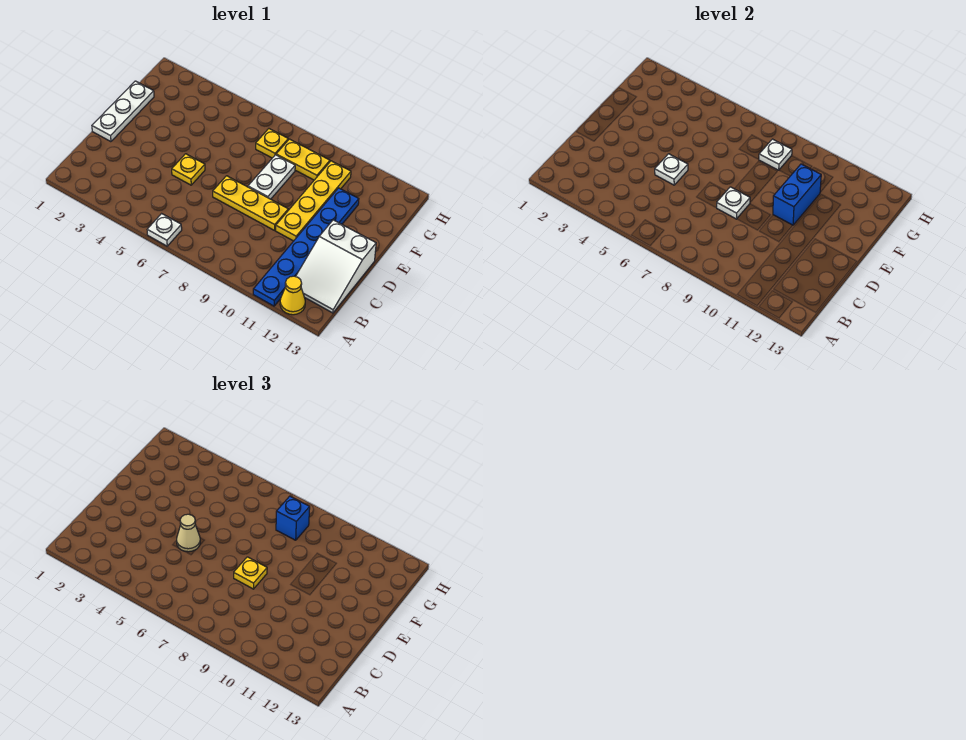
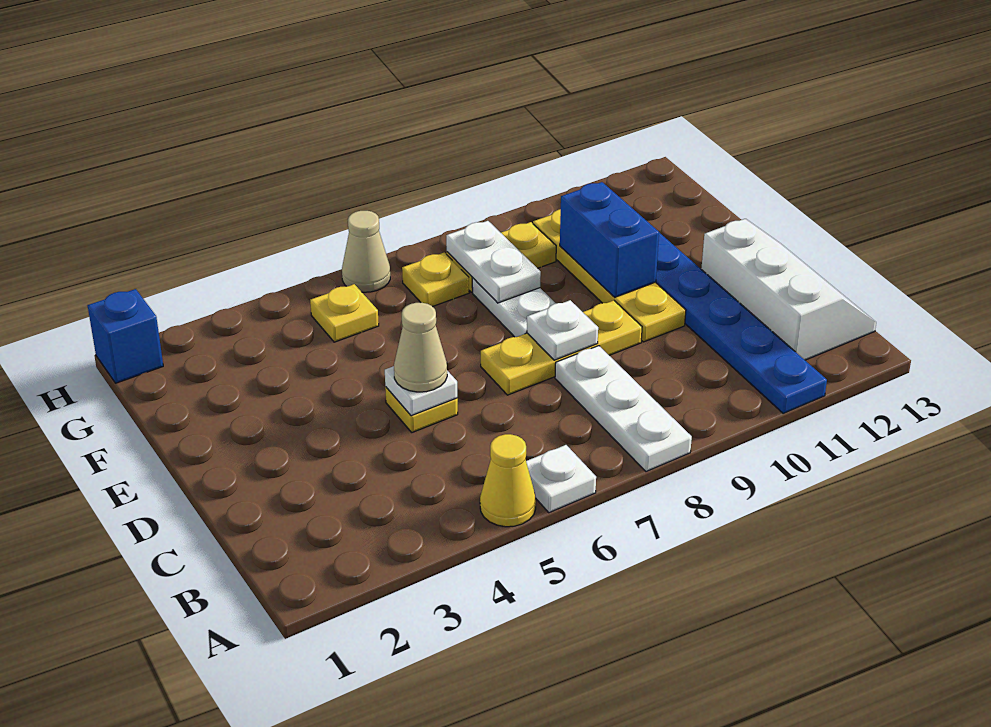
yellow cone A12 level 1 -> yellow cone A5 level 1
white slope B12:D13 level 1 top D -> white slope B12:D13 level 1 top 12
white plate D1:F1 level 1 -> white plate A8:C8 level 1
yellow plate D8 level 3 -> yellow plate G5 level 1
white plate G8 level 2 -> white plate F8:G8 level 2
blue brick G8 level 3 -> blue brick H1 level 1
none -> tan cone H6 level 1

